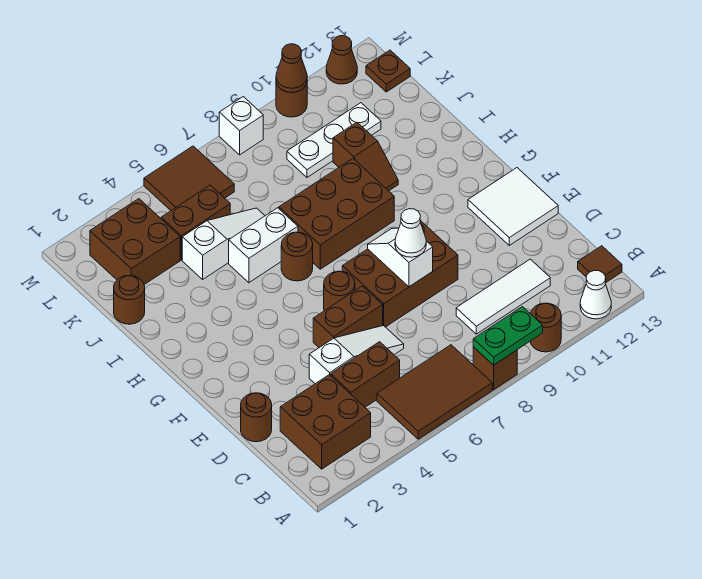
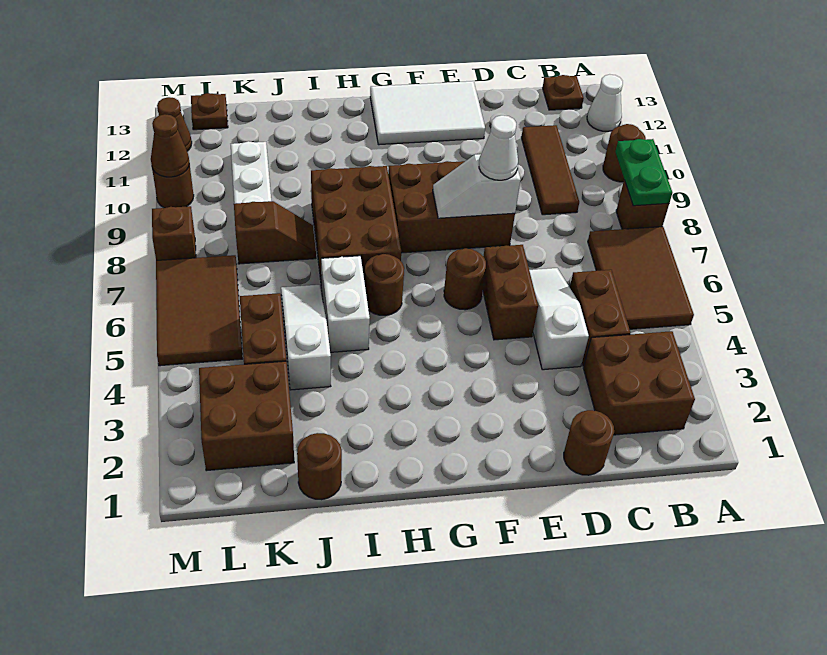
brown tile B13 level 1 -> brown plate B13 level 1
white tile C9:C11 level 1 -> brown tile C9:C11 level 1
brown brick E7:F9 level 1 -> brown brick E8:G9 level 1
white tile E12:F13 level 1 -> white tile E12:G13 level 1
brown slope I10:J10 level 1 top J -> brown slope J8:K8 level 1 top K
brown tile L5:M6 level 1 -> brown tile L5:M7 level 1
white brick M8 level 1 -> brown brick M8 level 1

